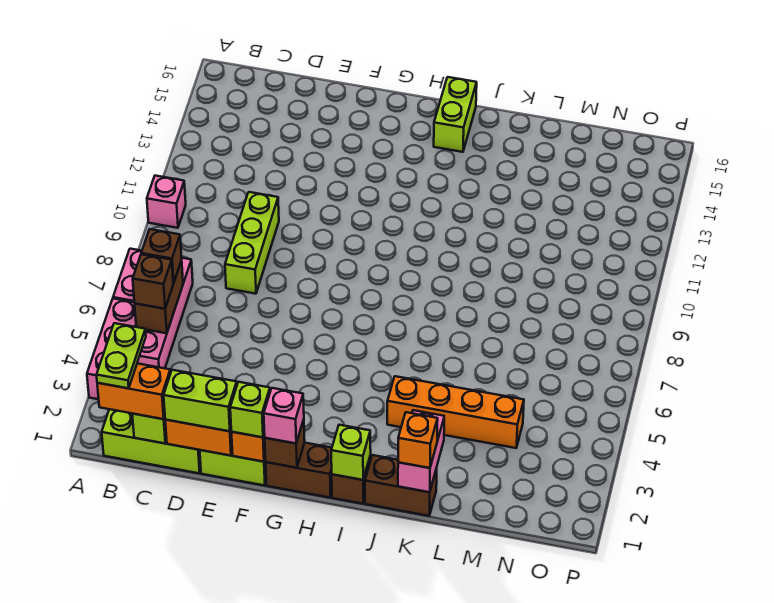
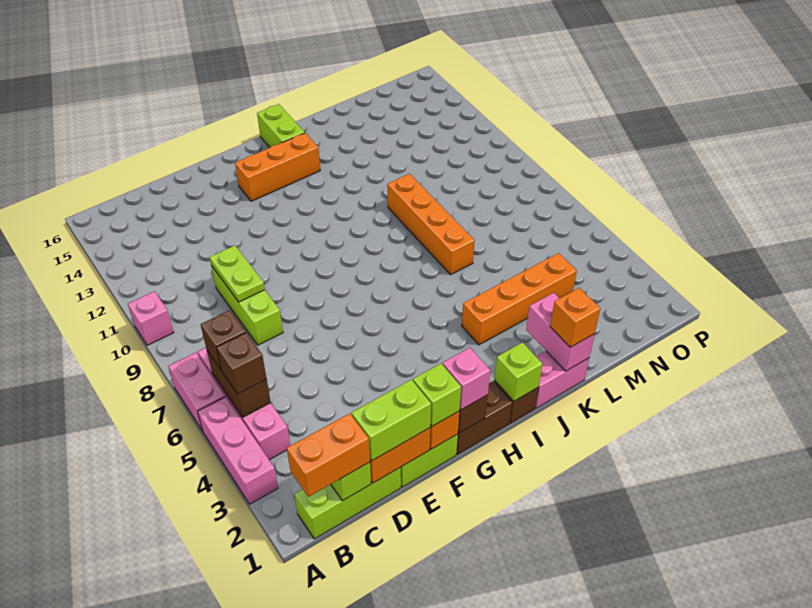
lime plate B1:B2 level 4 -> lime plate D9:D10 level 2
none -> orange brick G14:I14 level 1
brown brick J1:K1 level 1 -> pink brick J1:K1 level 1
none -> orange brick K7:K10 level 1

